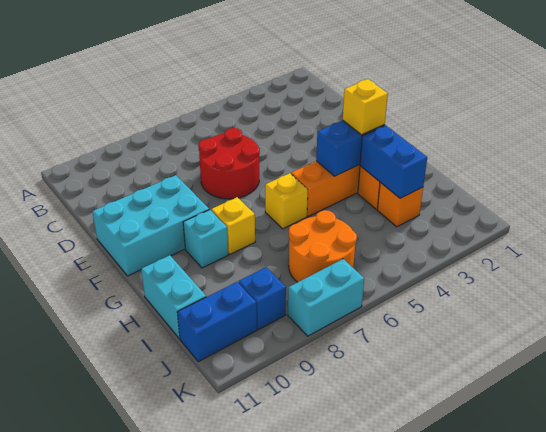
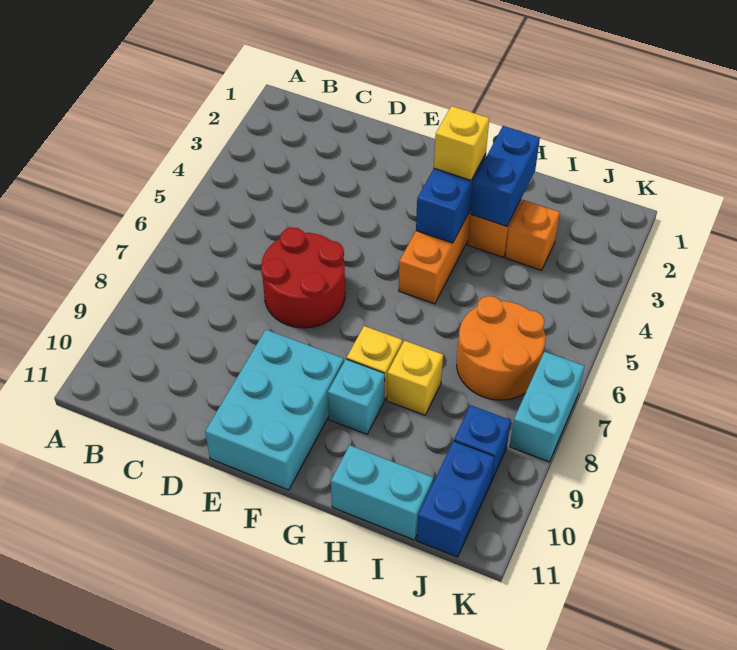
yellow brick G6 level 1 -> yellow brick H8 level 1
blue brick H3:I3 level 2 -> blue brick H2:H3 level 2

